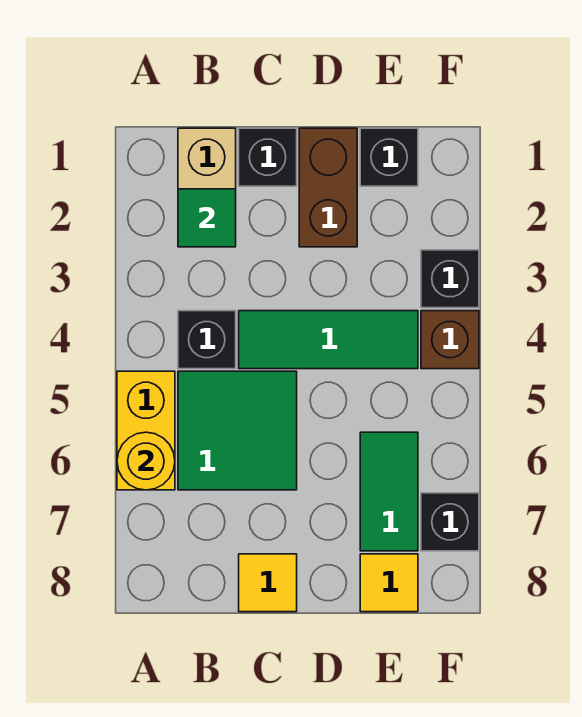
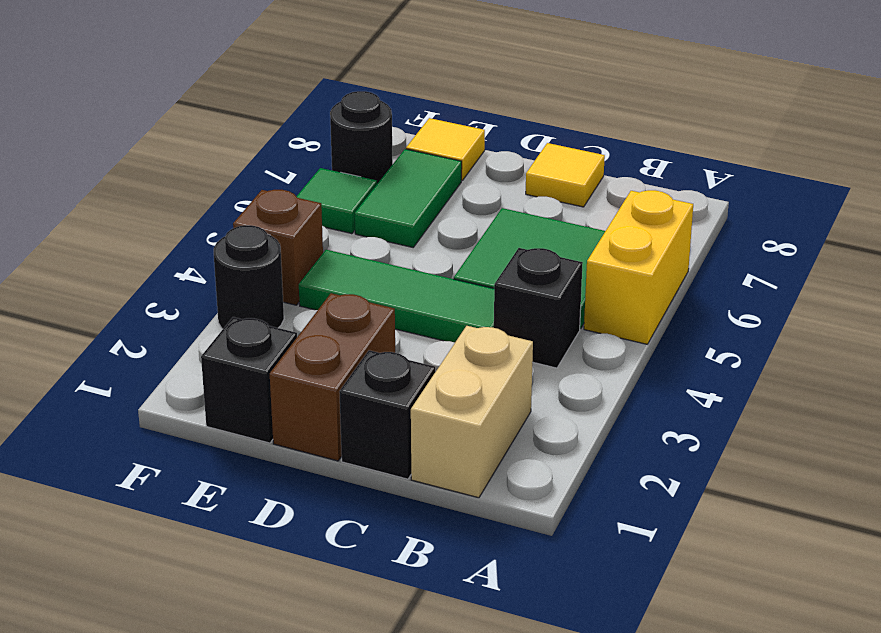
yellow round brick A6 level 2 -> none
green tile B2 level 2 -> green tile F6 level 1
black brick F3 level 1 -> black round brick F3 level 1
black brick F7 level 1 -> black round brick F7 level 1

